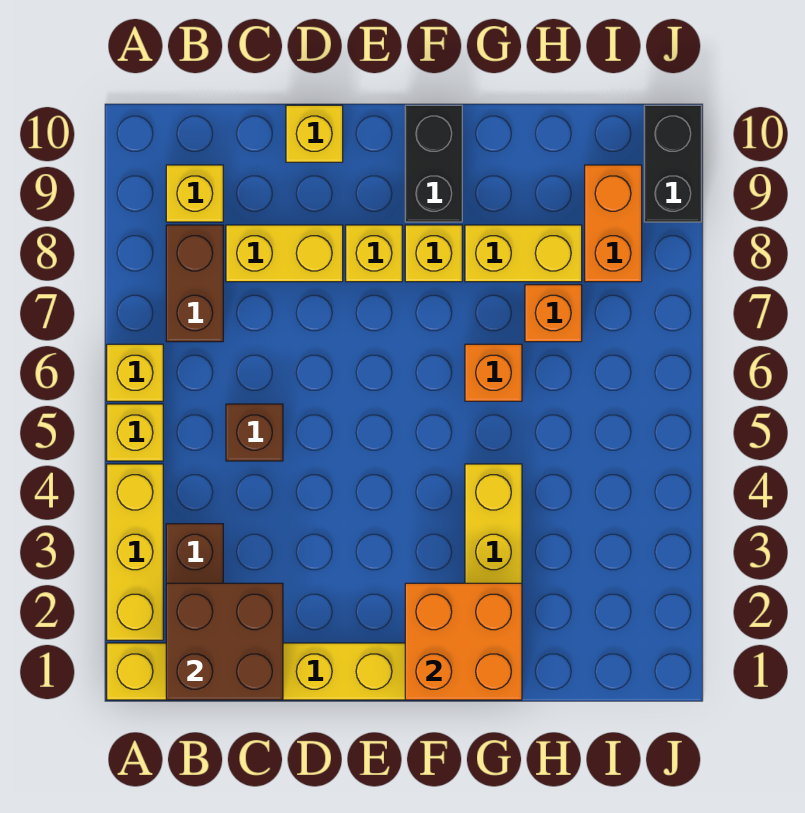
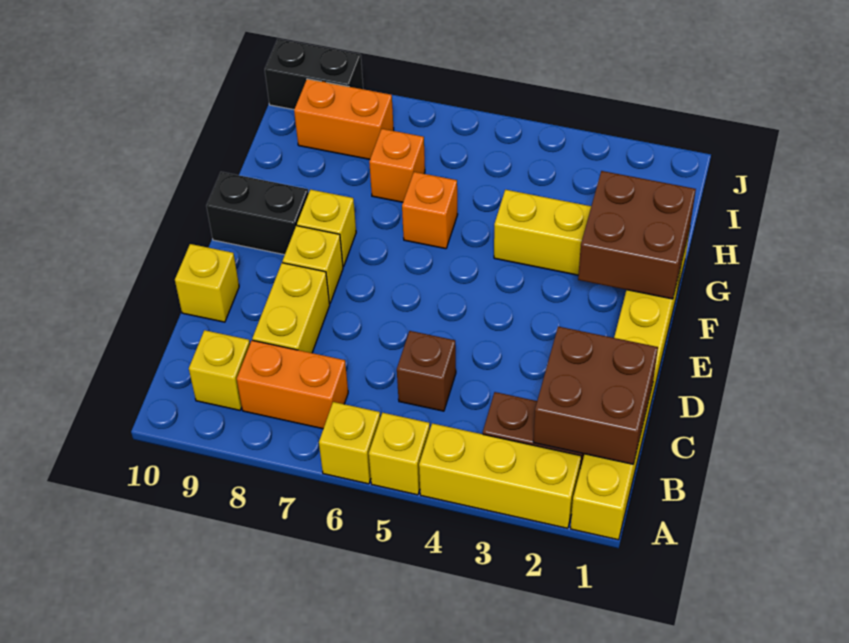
brown brick B7:B8 level 1 -> orange brick B7:B8 level 1
orange brick F1:G2 level 2 -> brown brick F1:G2 level 2
yellow brick G8:H8 level 1 -> none

